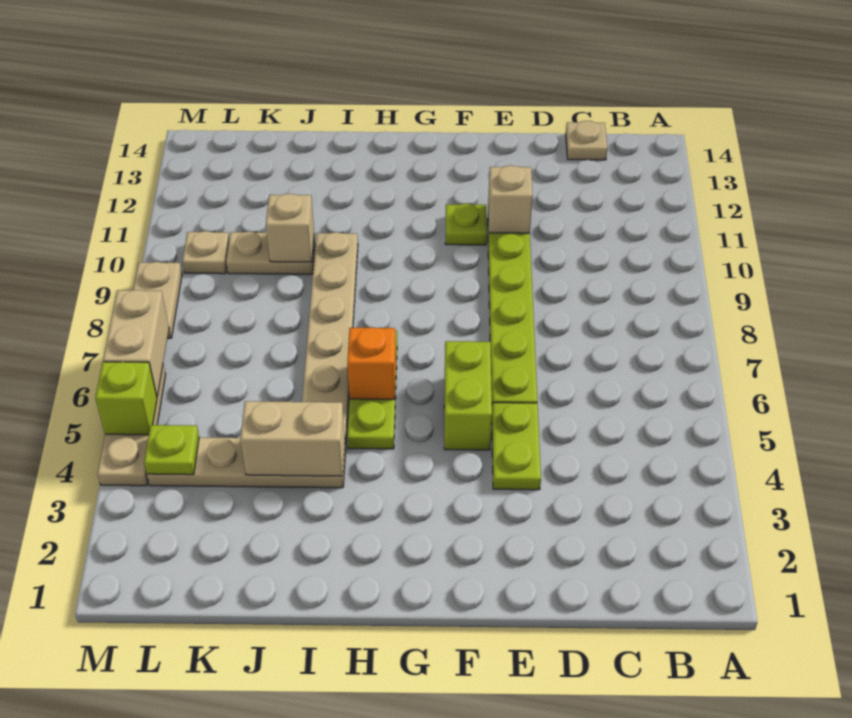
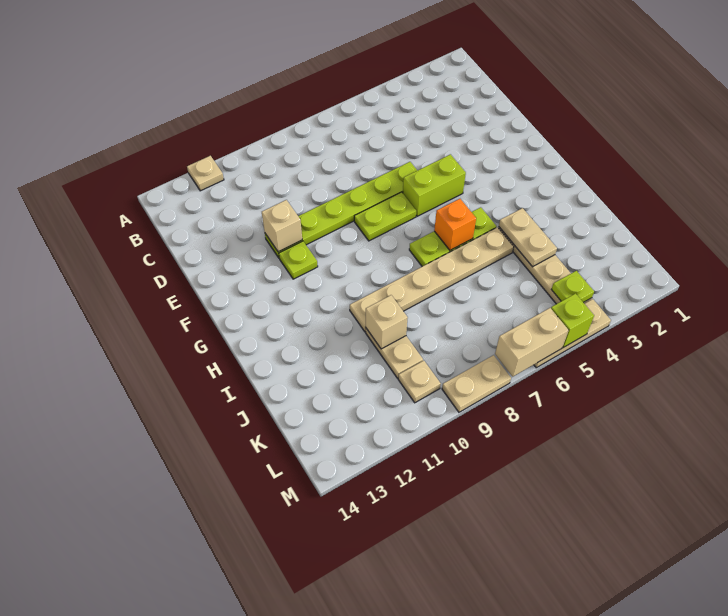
tan plate C14 level 1 -> tan plate A12 level 1
lime plate E4:E5 level 1 -> lime plate F7:F8 level 1
tan brick I4:J4 level 2 -> tan plate I4:J4 level 2

